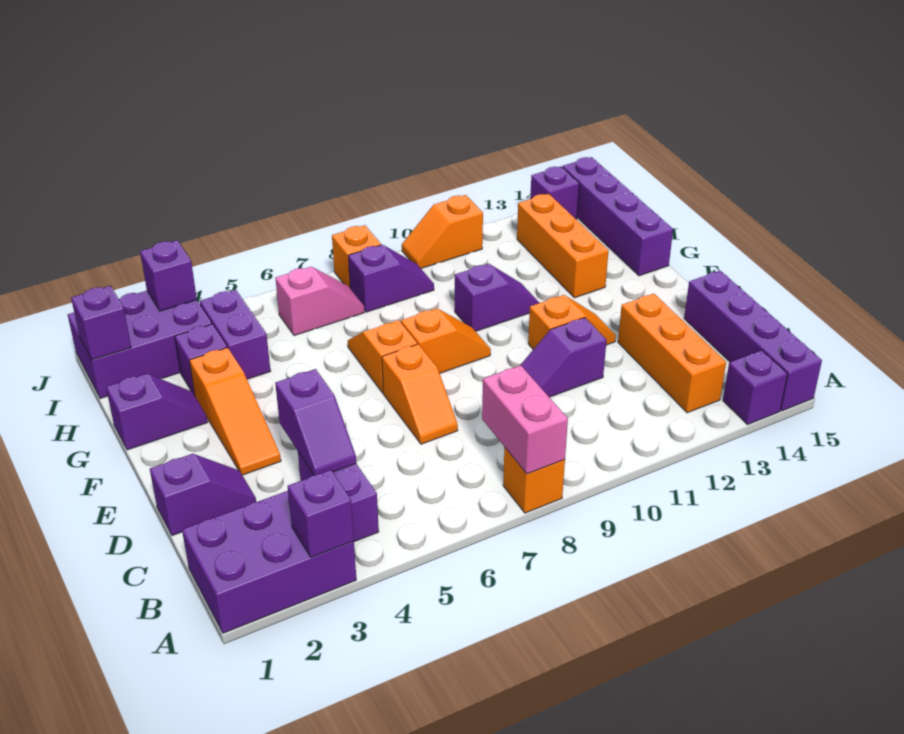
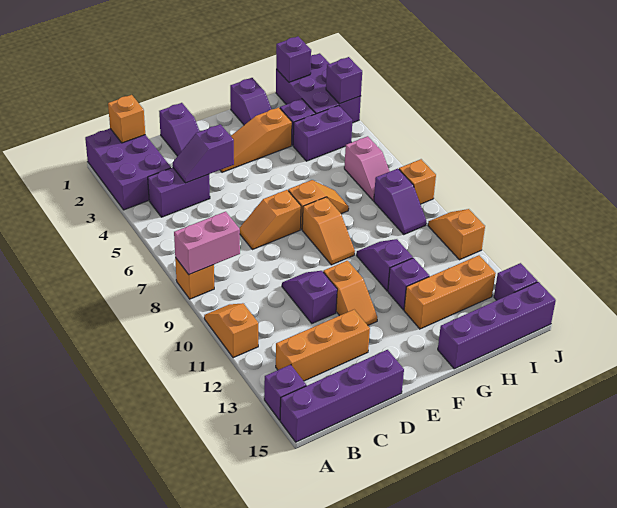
purple brick A3 level 2 -> purple brick G12 level 1
none -> orange slope A10:A11 level 1 top 11
none -> orange brick B1 level 2
purple slope G10:G11 level 1 top 10 -> purple slope G10:G11 level 1 top 11

